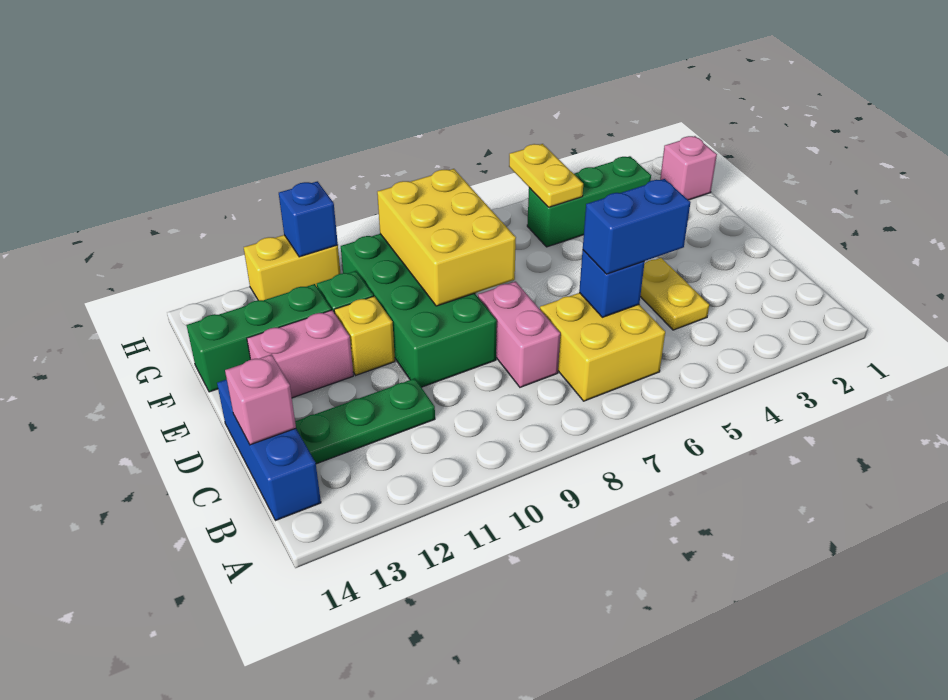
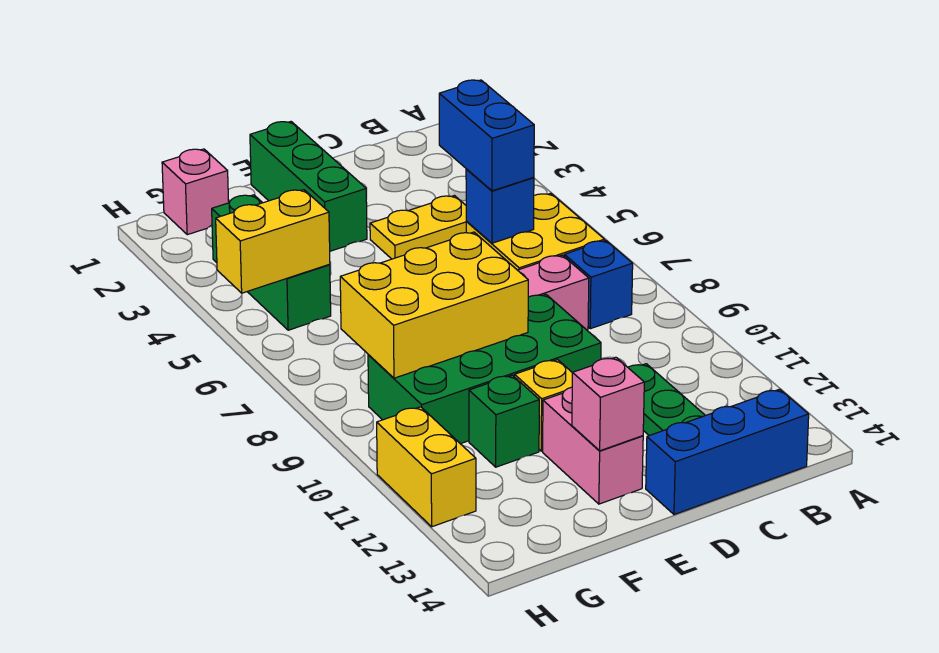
pink brick C14 level 2 -> pink brick E13 level 2
green brick F12:F14 level 1 -> green brick E1:E3 level 1
yellow plate G5:H5 level 2 -> yellow brick G5:H5 level 2
blue brick H11 level 2 -> blue brick B8 level 1

